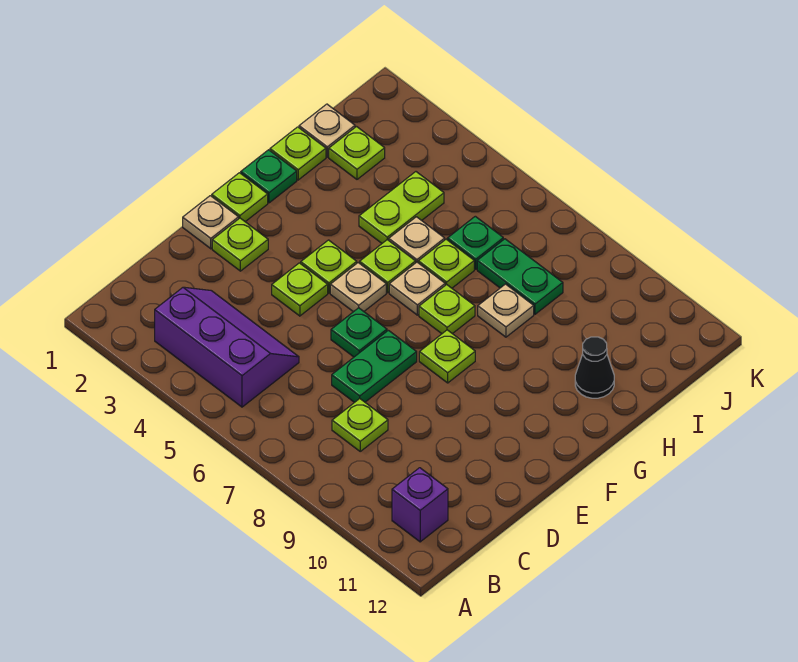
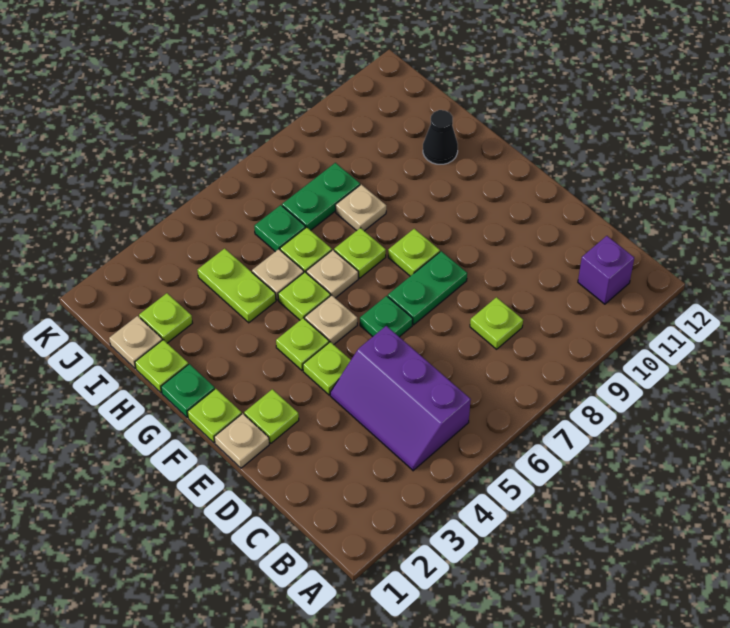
purple slope B3:C5 level 1 top B -> purple slope B4:D5 level 1 top 5
green plate D7:E7 level 1 -> green plate E7:E8 level 1

